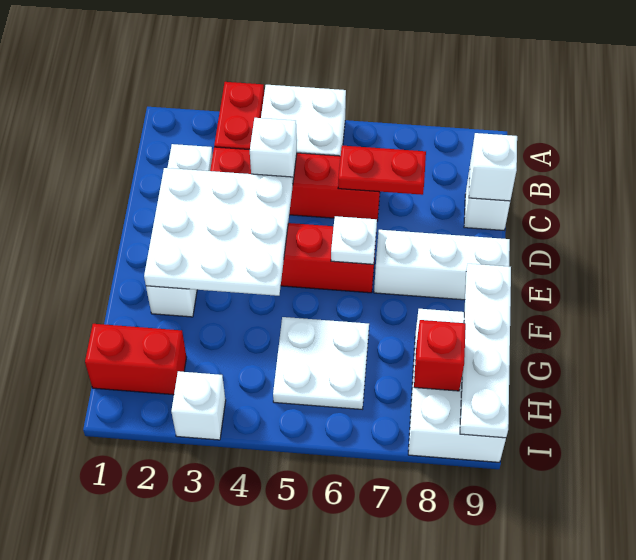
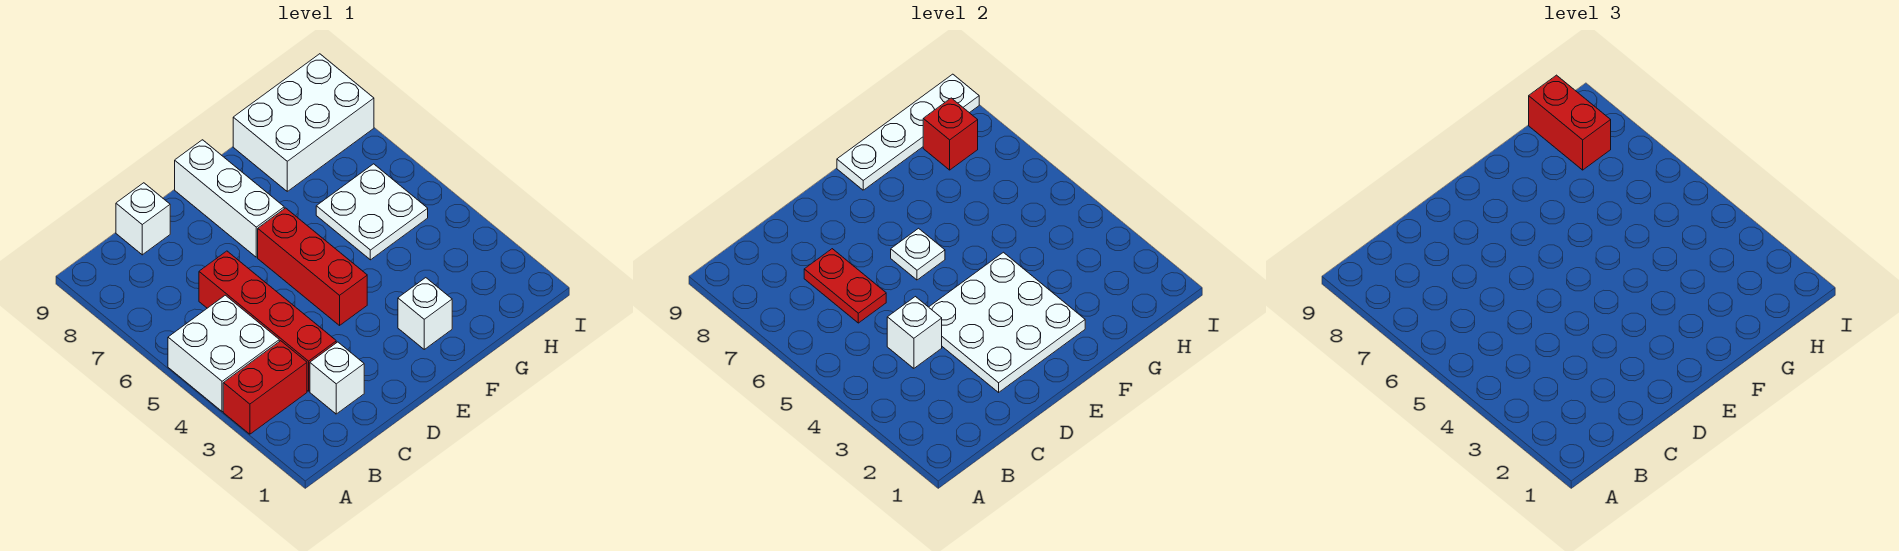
white brick C9 level 2 -> none
red brick H1:H2 level 1 -> red brick H8:H9 level 3
white brick I3 level 1 -> none

